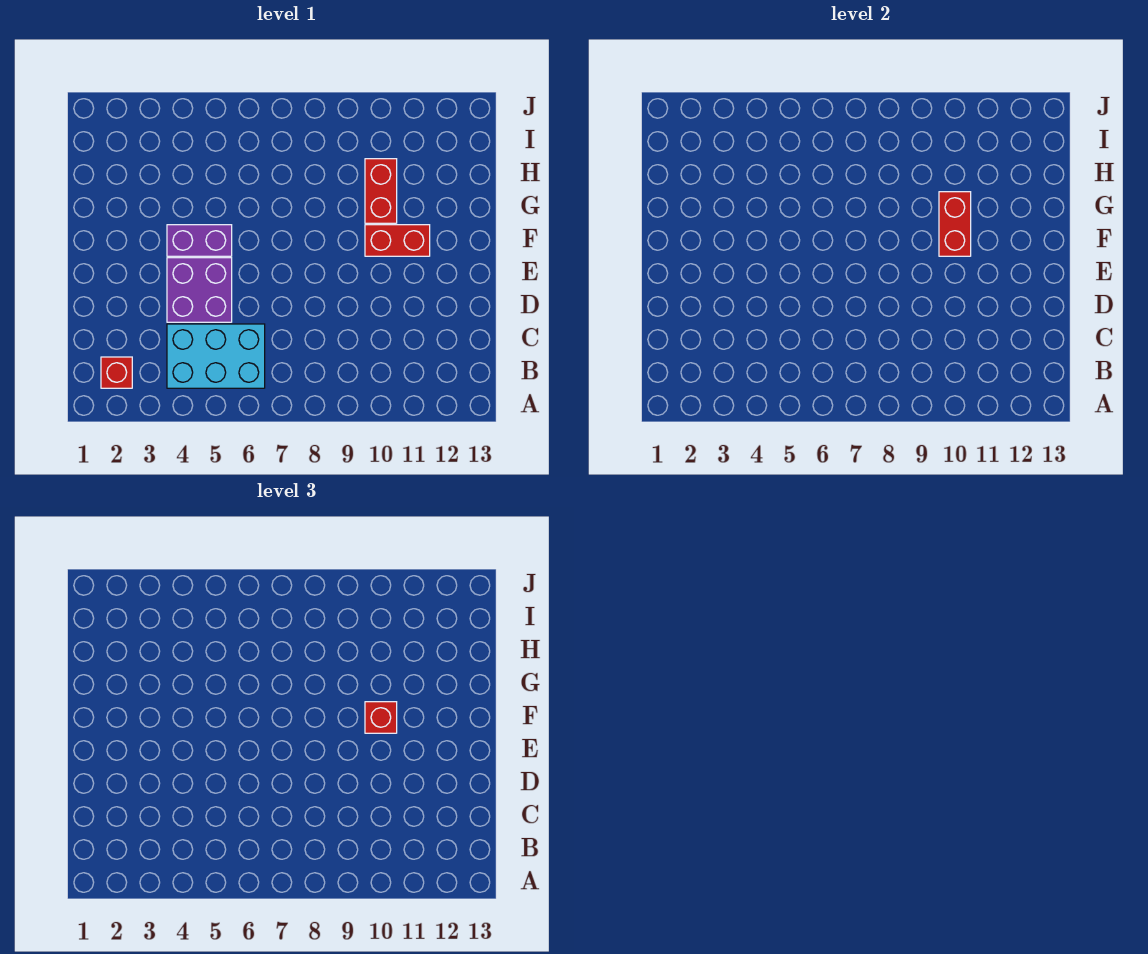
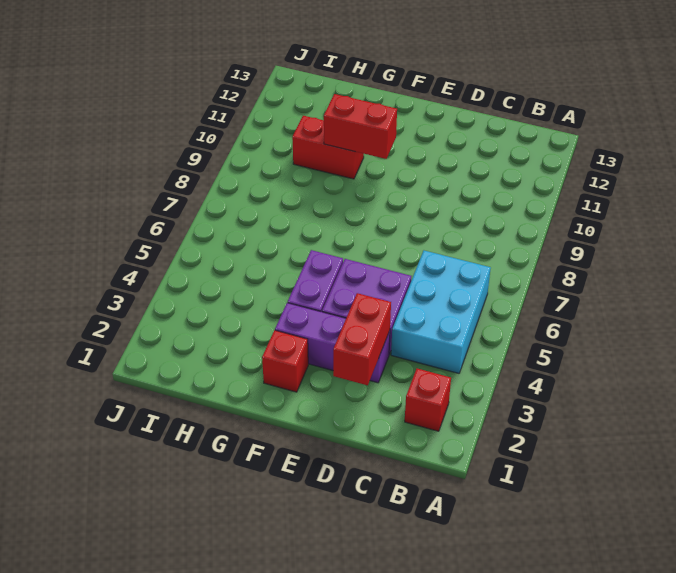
none -> purple brick D3:F3 level 1
red brick F10:F11 level 1 -> red brick D2:D3 level 2
red brick F10 level 3 -> red brick F2 level 1

